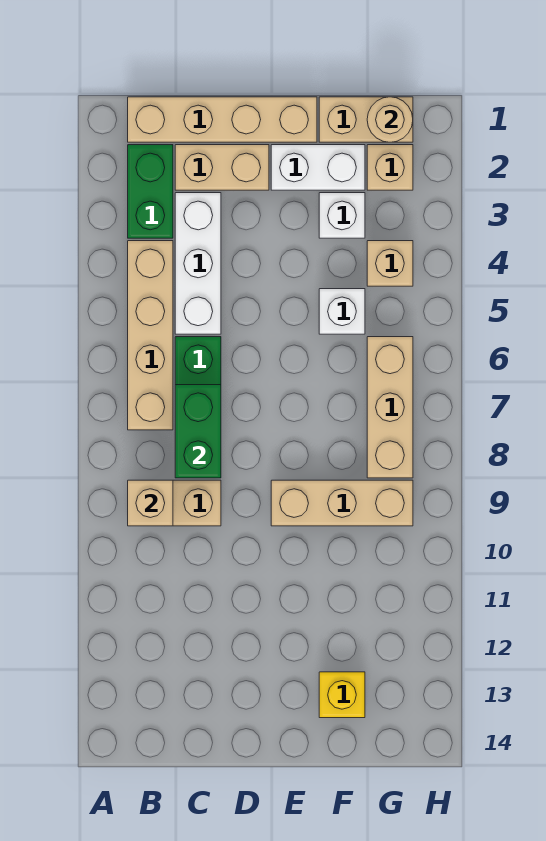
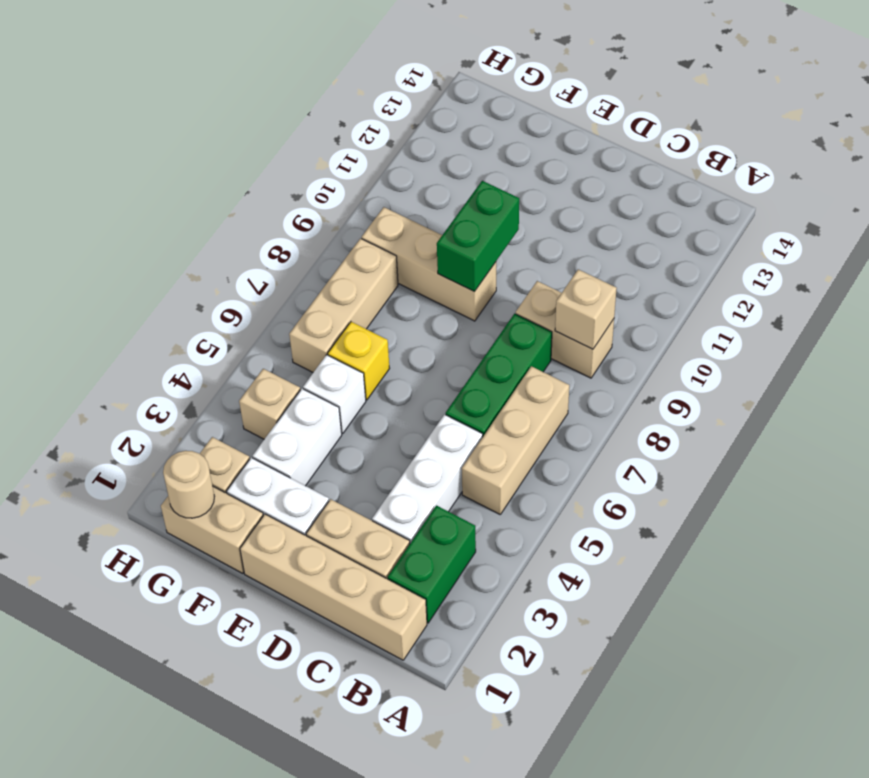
tan brick B4:B7 level 1 -> tan brick B5:B7 level 1
green brick C7:C8 level 2 -> green brick E9:E10 level 2
white brick F3 level 1 -> white brick F3:F4 level 1
yellow brick F13 level 1 -> yellow brick F6 level 1

